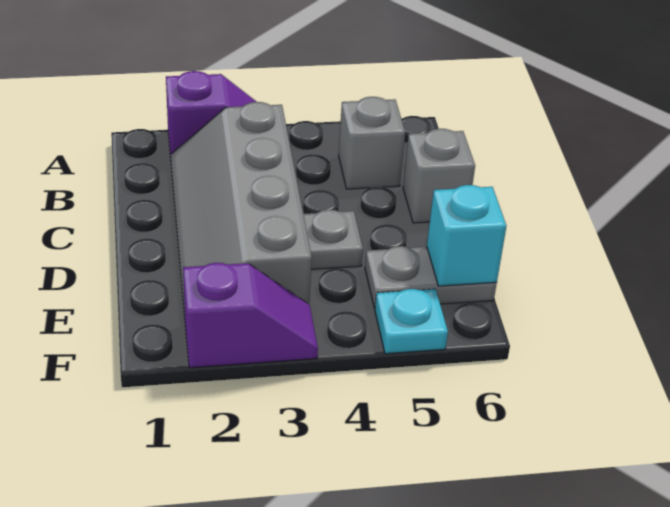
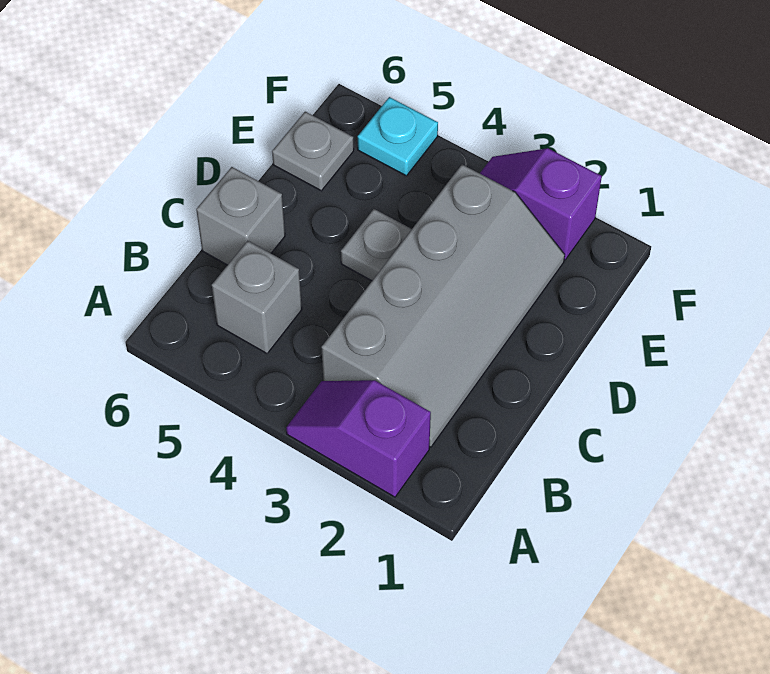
grey plate E5:E6 level 1 -> grey plate E6 level 1
cyan brick E6 level 2 -> none

